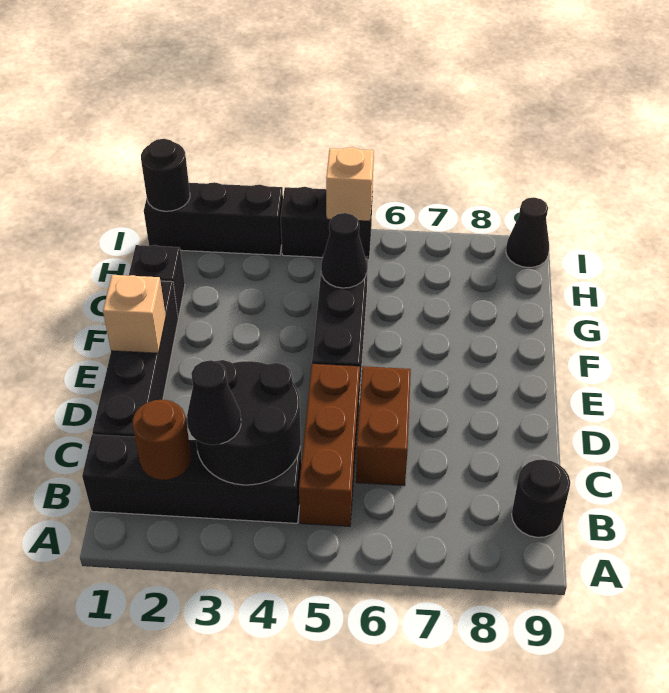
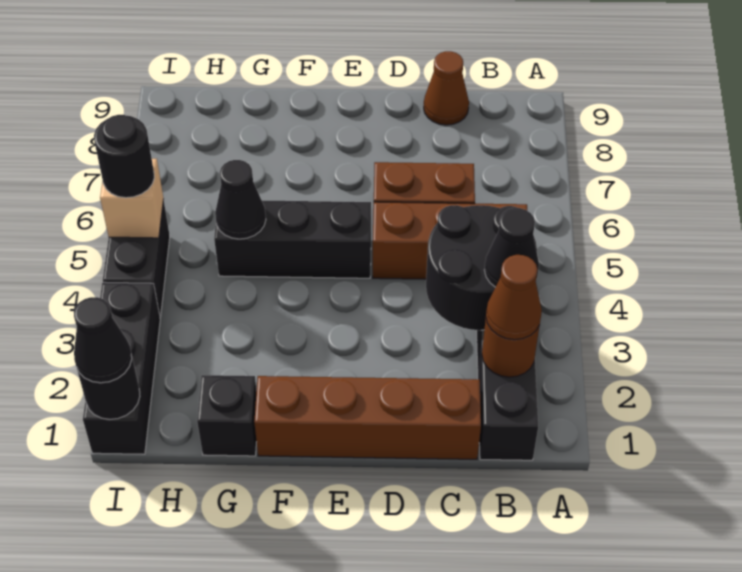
none -> brown cone B2 level 3
black round brick B9 level 1 -> black round brick I5 level 3
black brick C1:F1 level 1 -> brown brick C1:F1 level 1
none -> brown cone C9 level 1
tan brick E1 level 2 -> none
black cone I9 level 1 -> black cone I1 level 3

